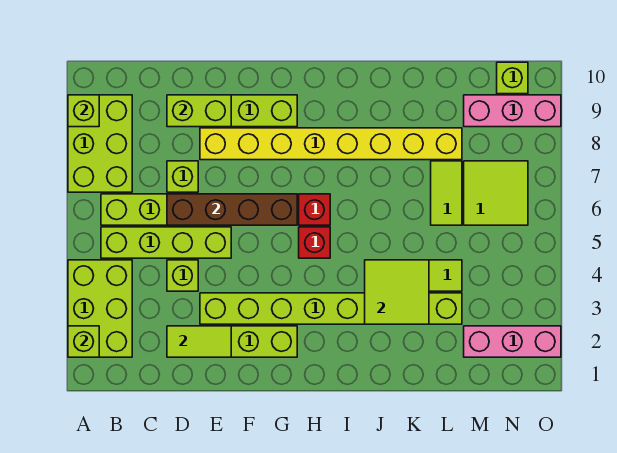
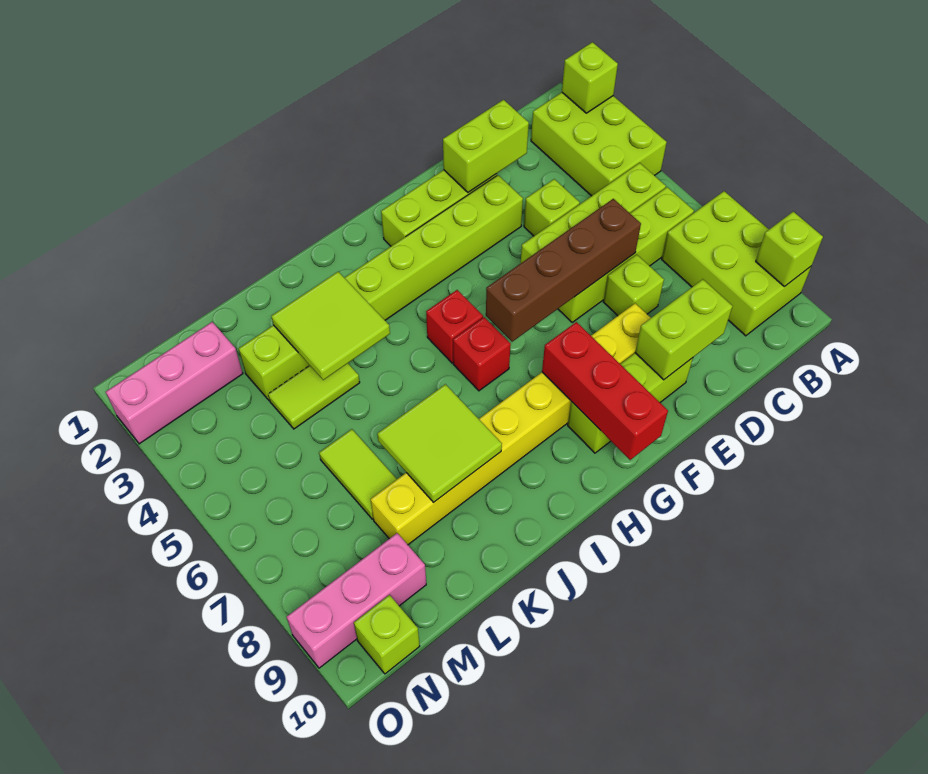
lime tile D2:E2 level 2 -> lime brick D2:E2 level 2
none -> red brick G8:G10 level 2
lime tile M6:N7 level 1 -> lime tile J7:K8 level 2

